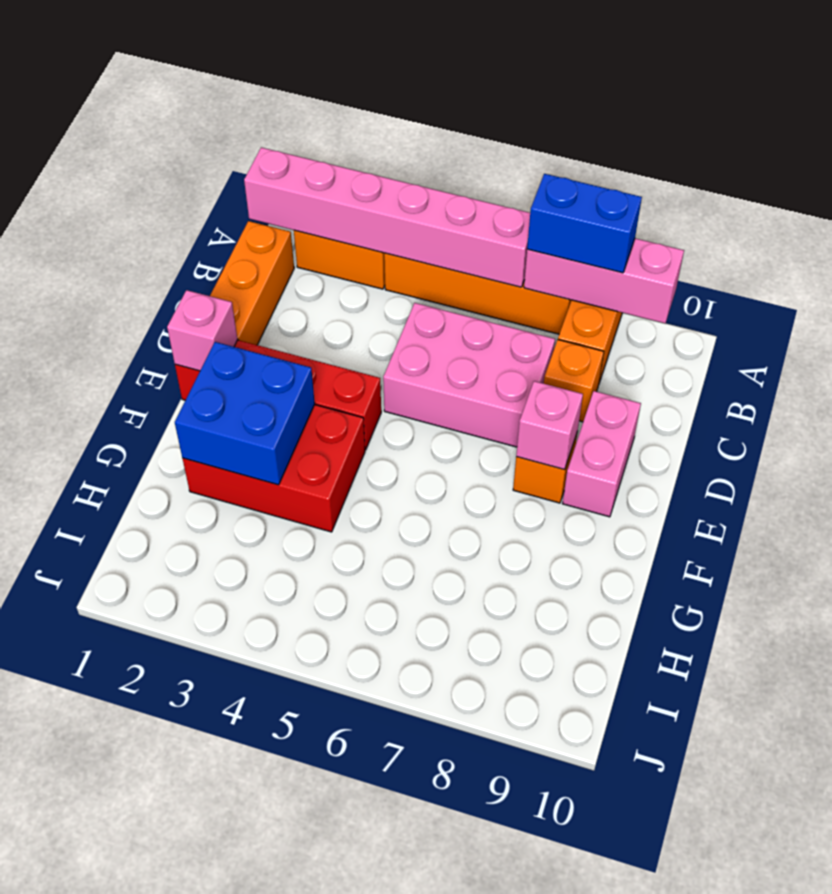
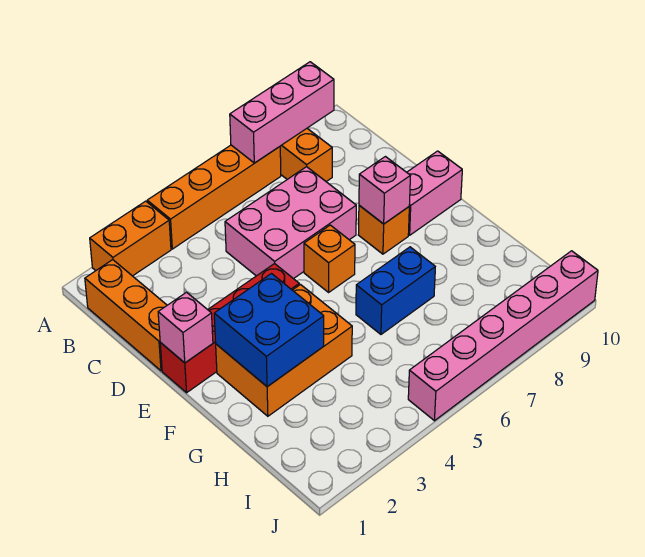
pink brick A1:A6 level 2 -> pink brick J5:J10 level 1
blue brick A7:A8 level 3 -> blue brick G6:G7 level 1
orange brick C8 level 1 -> orange brick E6 level 1
pink brick D9:E9 level 1 -> pink brick E9:E10 level 1
red brick F2:G4 level 1 -> orange brick F2:G4 level 1

